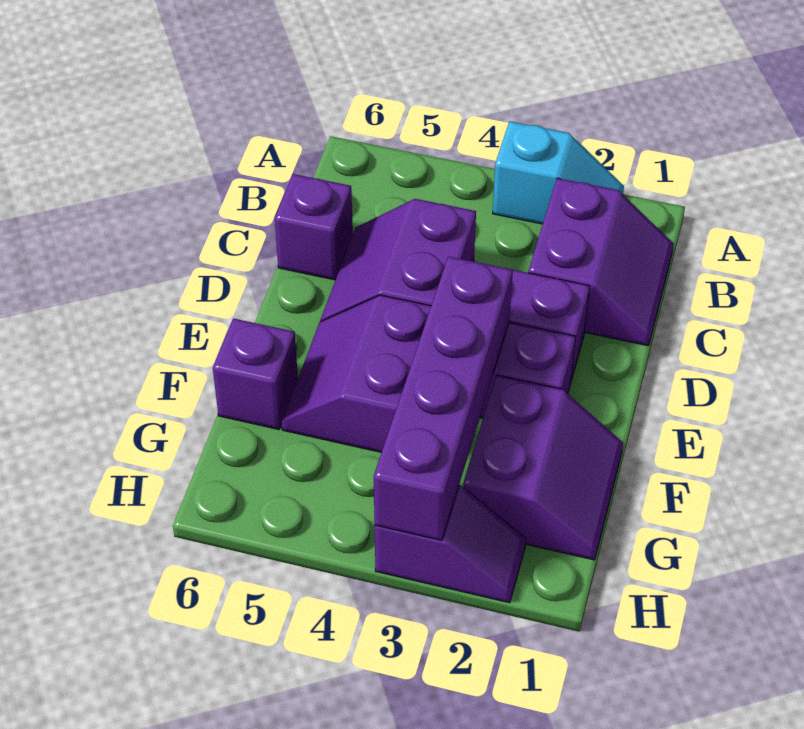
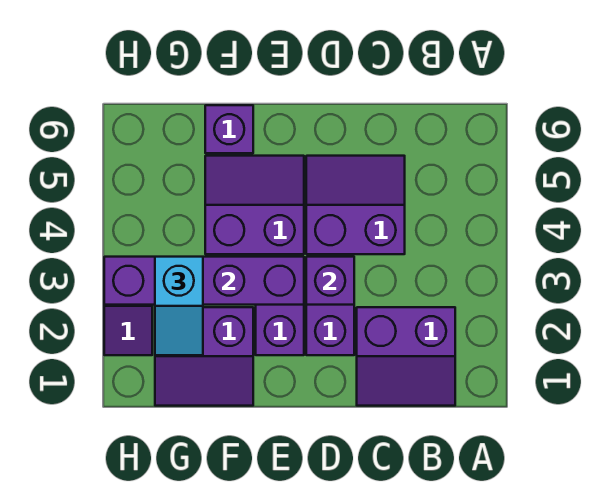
cyan slope A2:A3 level 1 top 3 -> cyan slope G2:G3 level 3 top 3
purple brick C6 level 1 -> purple brick D3 level 2

